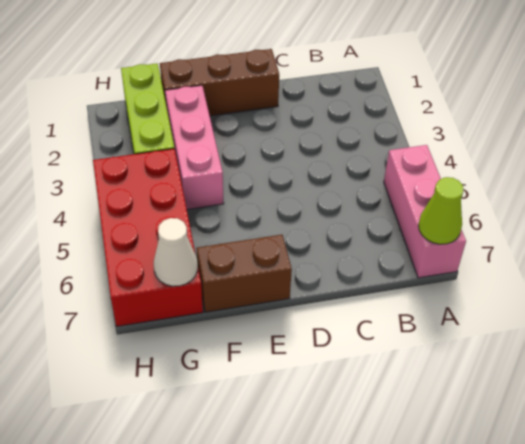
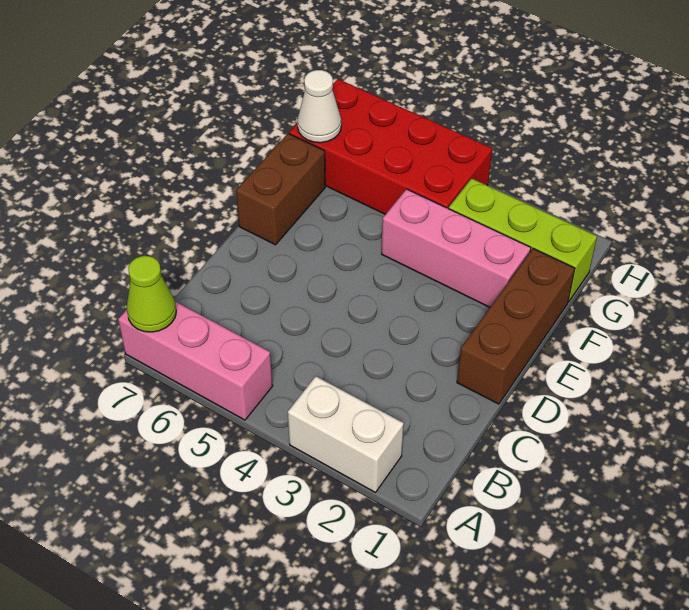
none -> white brick A2:A3 level 1

